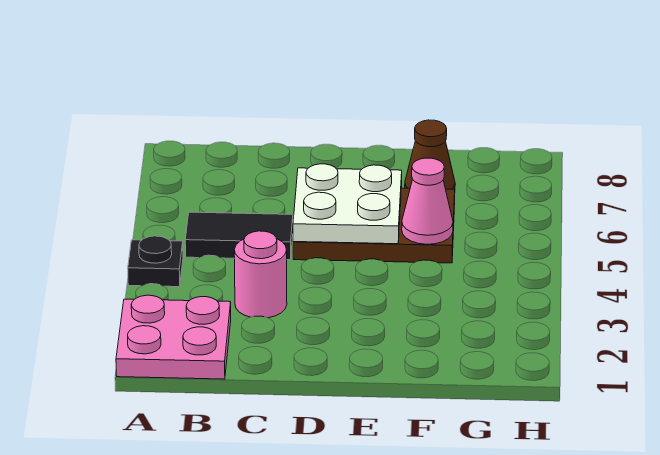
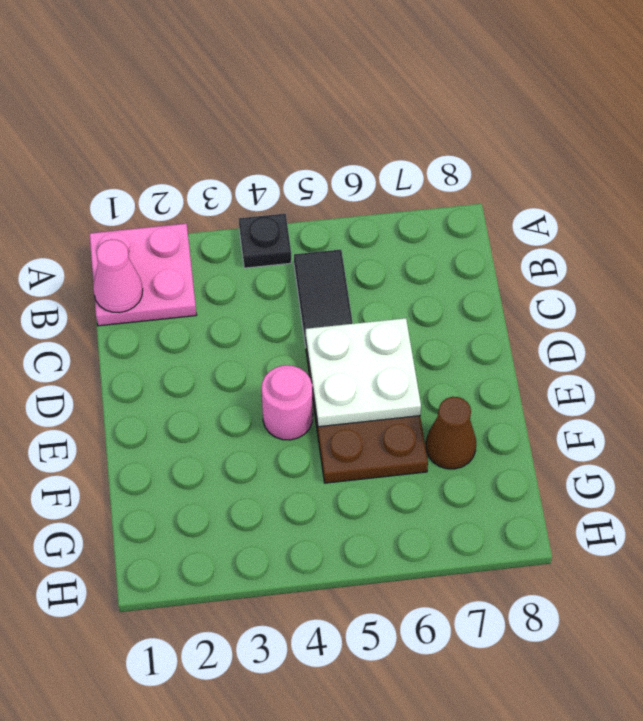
pink round brick C3 level 1 -> pink round brick E4 level 1
pink cone F5 level 2 -> pink cone B1 level 2

